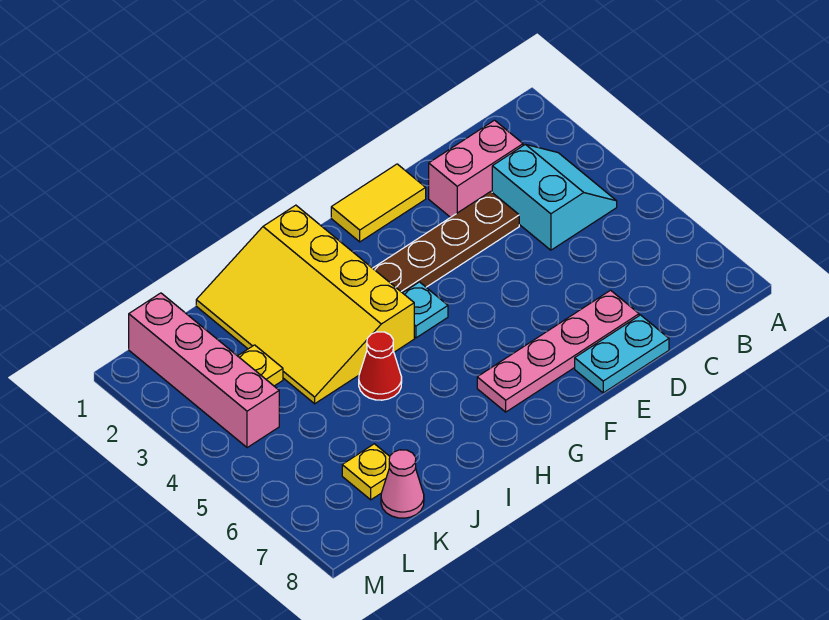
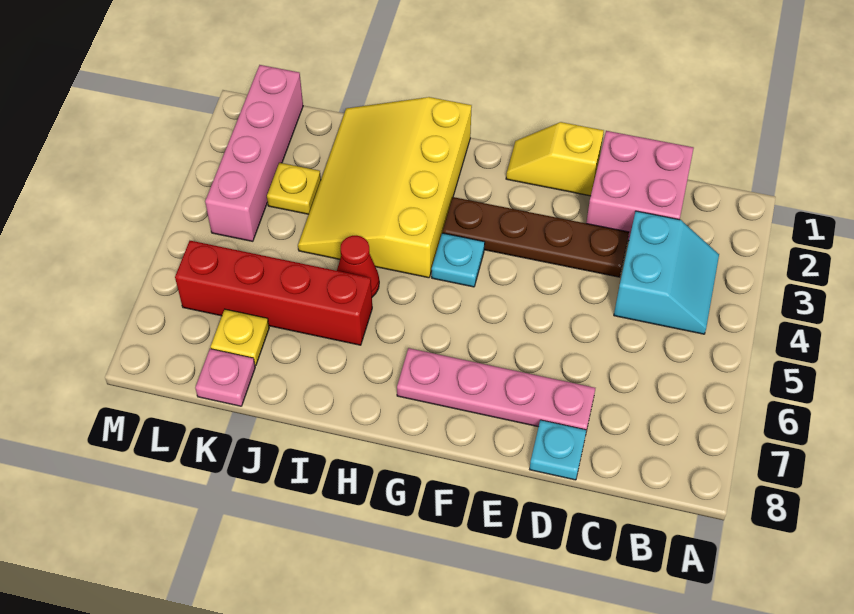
pink brick C2:D2 level 1 -> pink brick C1:D2 level 1
cyan plate D8:E8 level 1 -> cyan plate D8 level 1
yellow tile E1:F1 level 1 -> yellow slope E1:F1 level 1 top E
none -> red brick I6:L6 level 1
pink cone K8 level 1 -> pink plate K8 level 1

